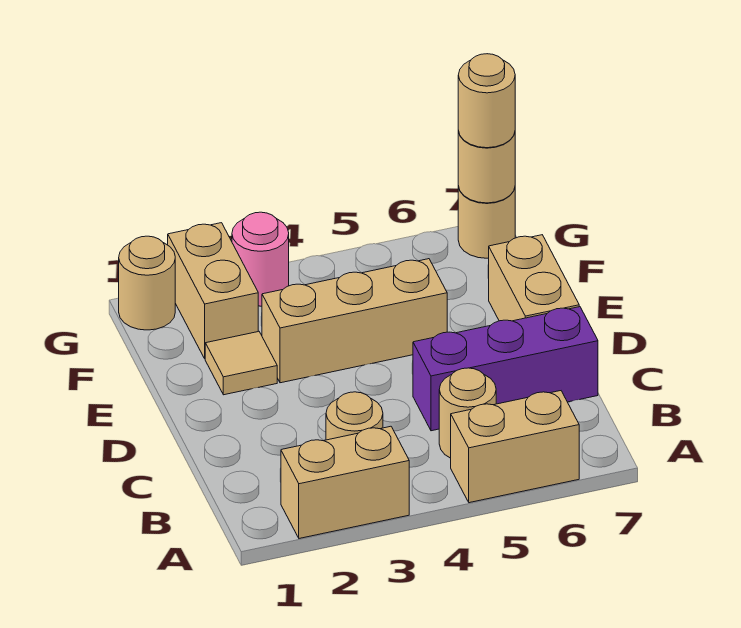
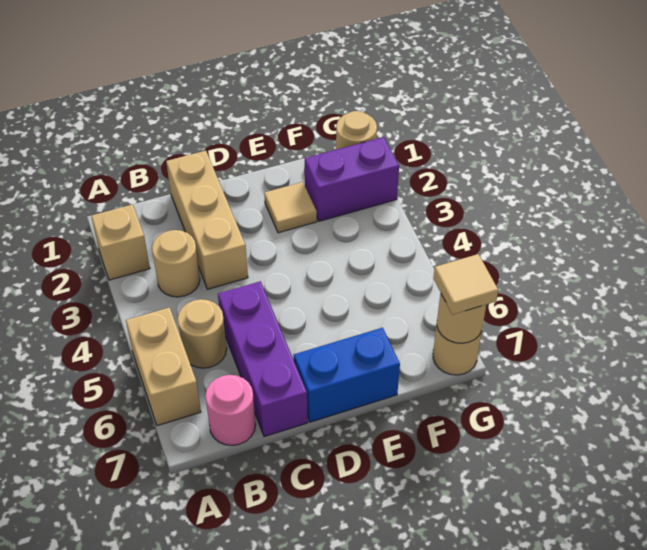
tan brick A2:A3 level 1 -> tan brick A2 level 1
tan brick D7:E7 level 1 -> blue brick D7:E7 level 1
tan brick E3:E5 level 1 -> tan brick C1:C3 level 1
tan brick F2:G2 level 1 -> purple brick F2:G2 level 1
pink round brick G3 level 1 -> pink round brick B7 level 1
tan round brick G7 level 3 -> tan tile G7 level 3

